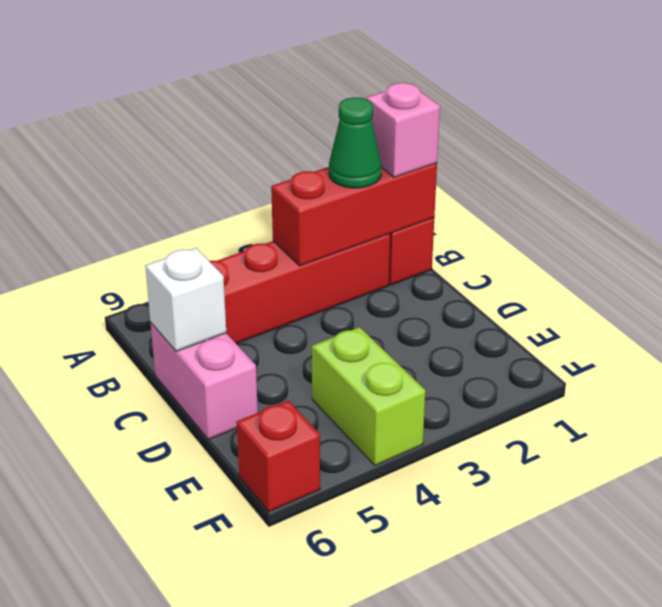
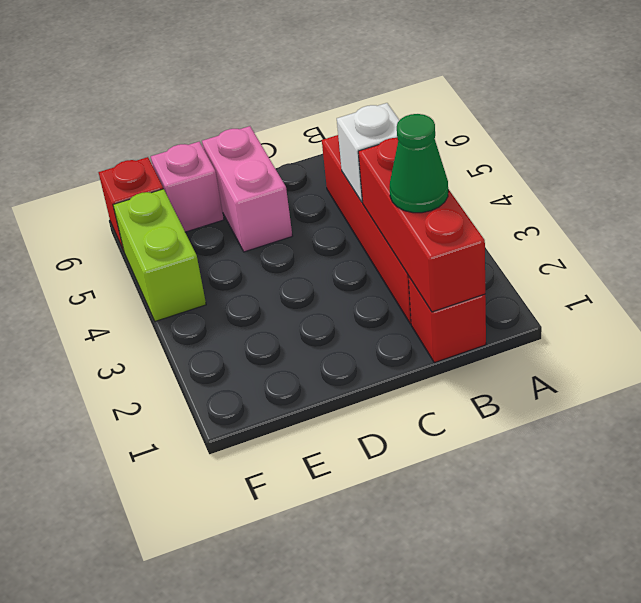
pink brick B1 level 3 -> pink brick E6 level 1
pink brick C6:D6 level 1 -> pink brick D5:D6 level 1
white brick C6 level 2 -> white brick B4 level 2
lime brick E4:F4 level 1 -> lime brick F4:F5 level 1

